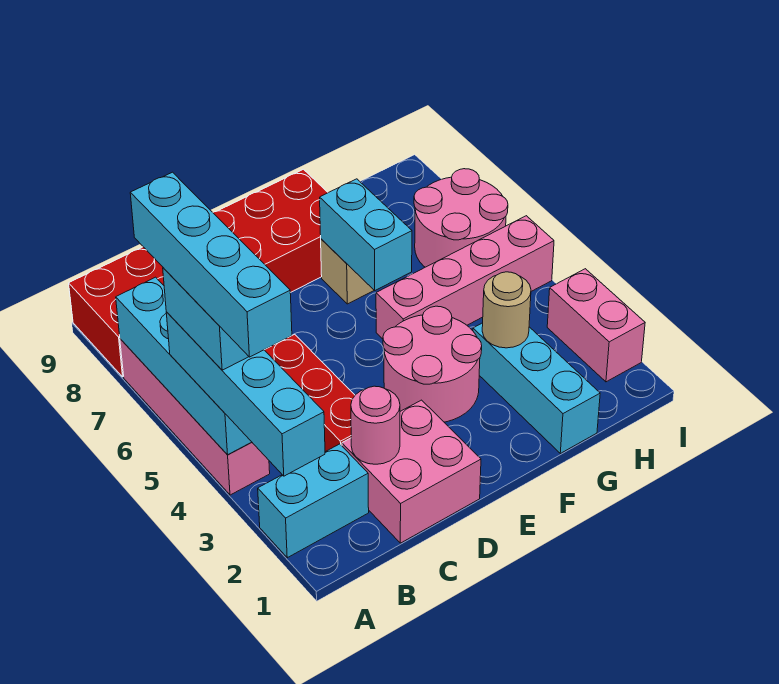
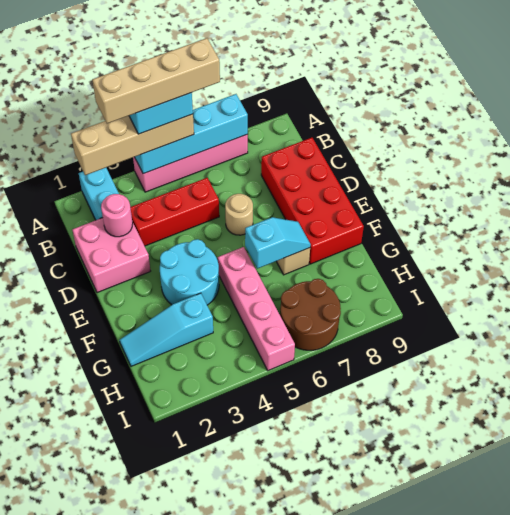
cyan brick A2:A5 level 3 -> tan brick A2:A5 level 3
cyan brick A3:A6 level 5 -> tan brick A3:A6 level 5
red brick A8:F9 level 1 -> red brick C8:F9 level 1
pink round brick E3:F4 level 1 -> cyan round brick E3:F4 level 1
cyan brick F6:F7 level 2 -> cyan slope F6:F7 level 2 top 6
cyan brick G1:G3 level 1 -> cyan slope G1:G3 level 1 top 3
tan round brick G3 level 2 -> tan round brick D6 level 1
pink round brick H6:I7 level 1 -> brown round brick H6:I7 level 1
pink brick I2:I3 level 1 -> none

